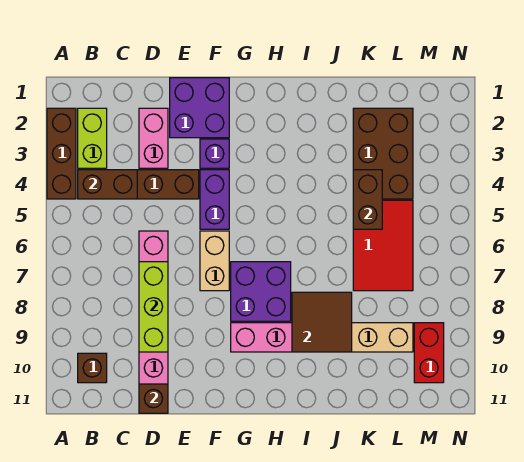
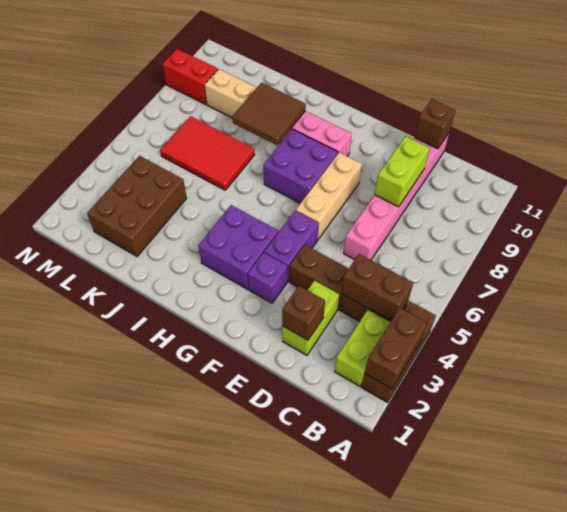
brown brick B10 level 1 -> brown brick D2 level 2
pink brick D2:D3 level 1 -> lime brick D2:D3 level 1
lime brick D7:D9 level 2 -> lime brick D8:D9 level 2
purple brick E1:F2 level 1 -> purple brick G3:H4 level 1
tan brick F6:F7 level 1 -> tan brick F6:F8 level 1
brown brick K4:K5 level 2 -> brown brick A2:A3 level 2
red tile K5:L7 level 1 -> red tile J6:L7 level 1
red brick M9:M10 level 1 -> red brick M9:N9 level 1

